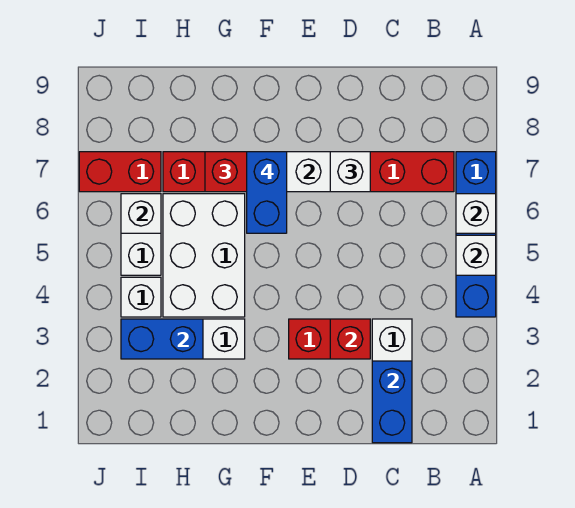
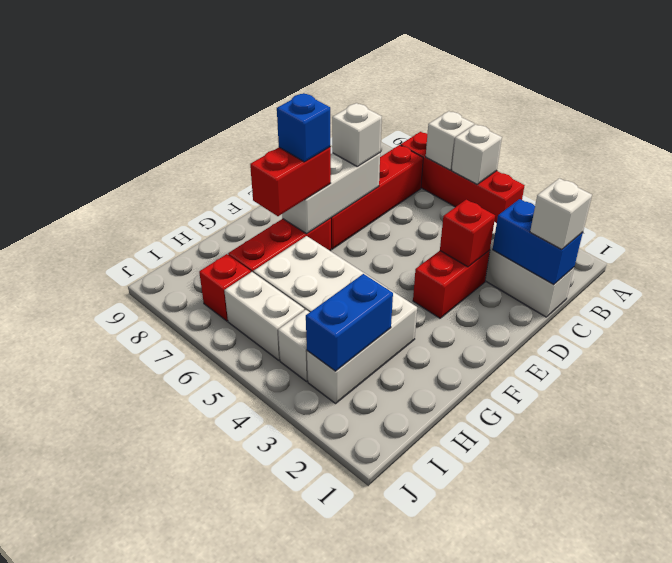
blue brick A4:A7 level 1 -> red brick A4:A7 level 1
blue brick F6:F7 level 4 -> blue brick F7 level 4
white brick I6 level 2 -> white brick C1 level 3
red brick I7:J7 level 1 -> red brick I7 level 1

